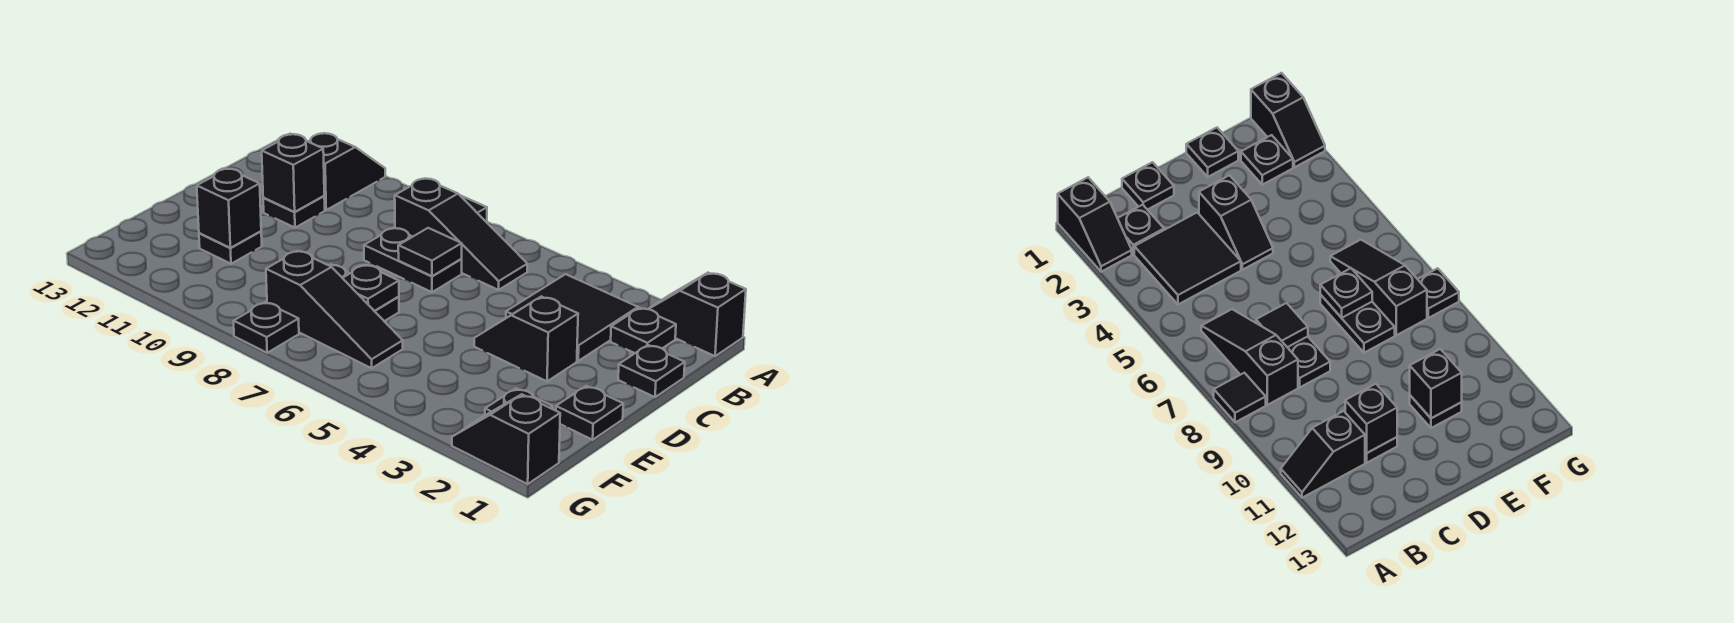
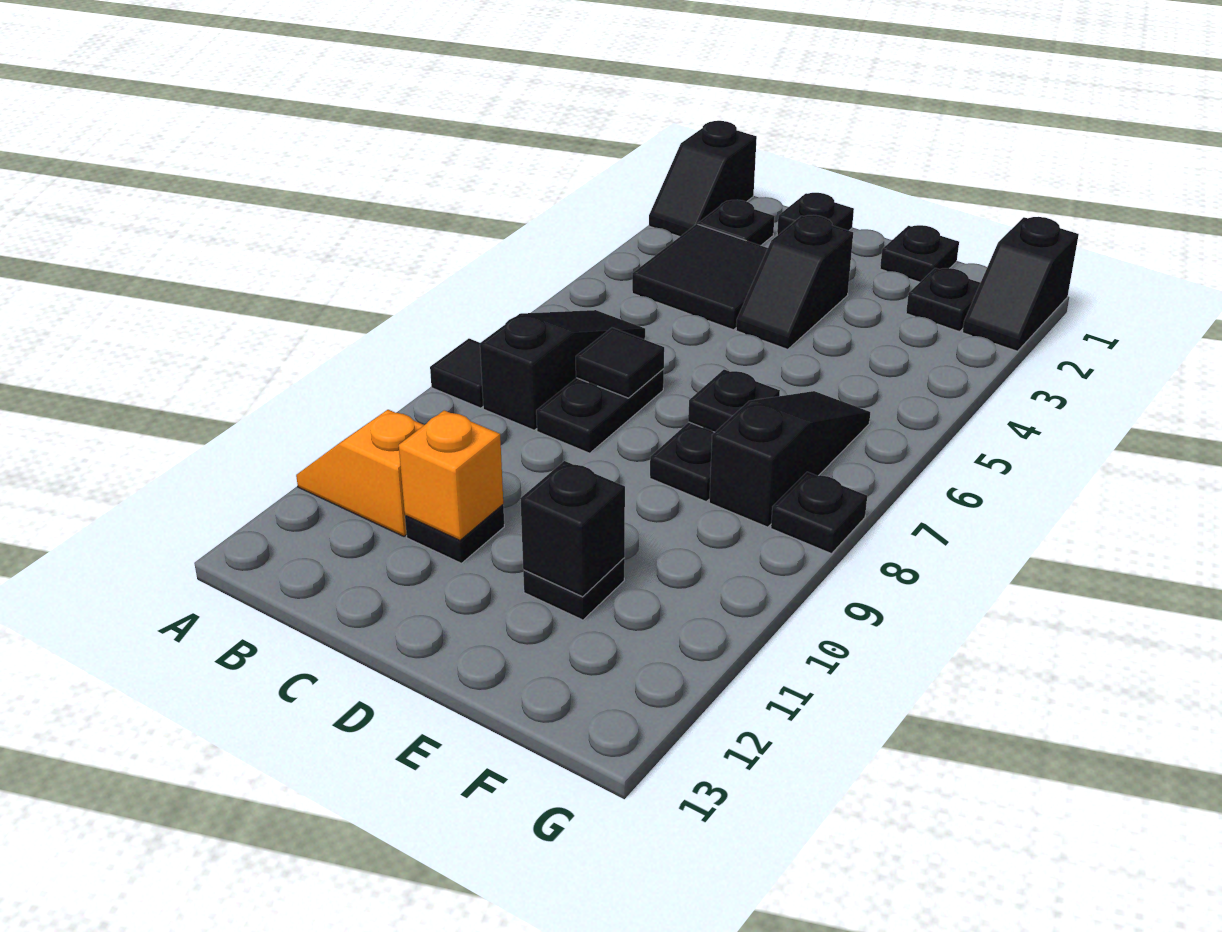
black slope A11:B11 level 1 top B -> orange slope A11:B11 level 1 top B
black brick C11 level 2 -> orange brick C11 level 2

